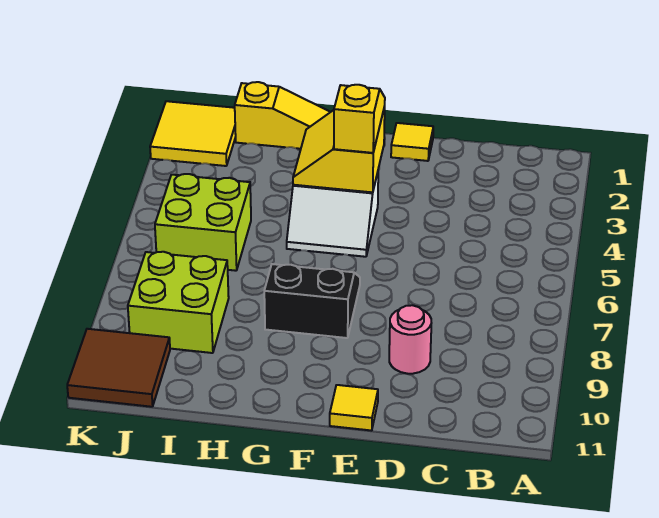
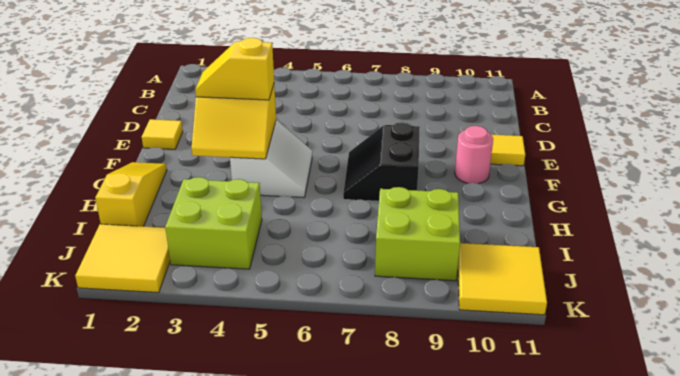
pink round brick D9 level 1 -> pink round brick F10 level 1
lime brick I5:J6 level 1 -> lime brick I3:J4 level 1
brown tile J10:K11 level 1 -> yellow tile J10:K11 level 1

